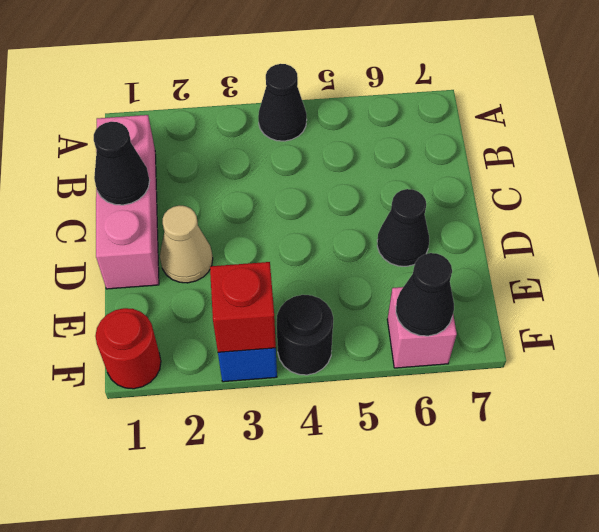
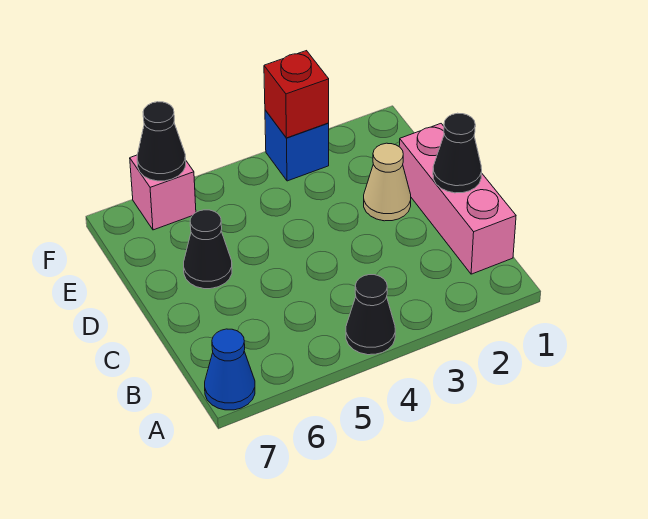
none -> blue cone A7 level 1
red round brick F1 level 1 -> none
black round brick F4 level 1 -> none

